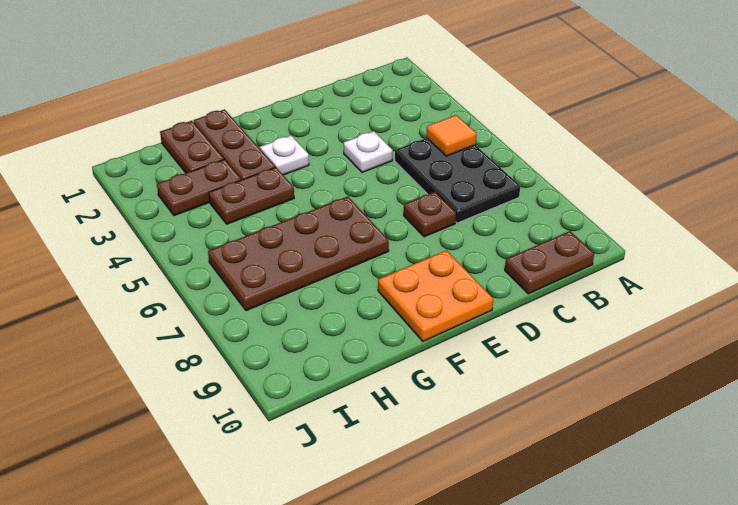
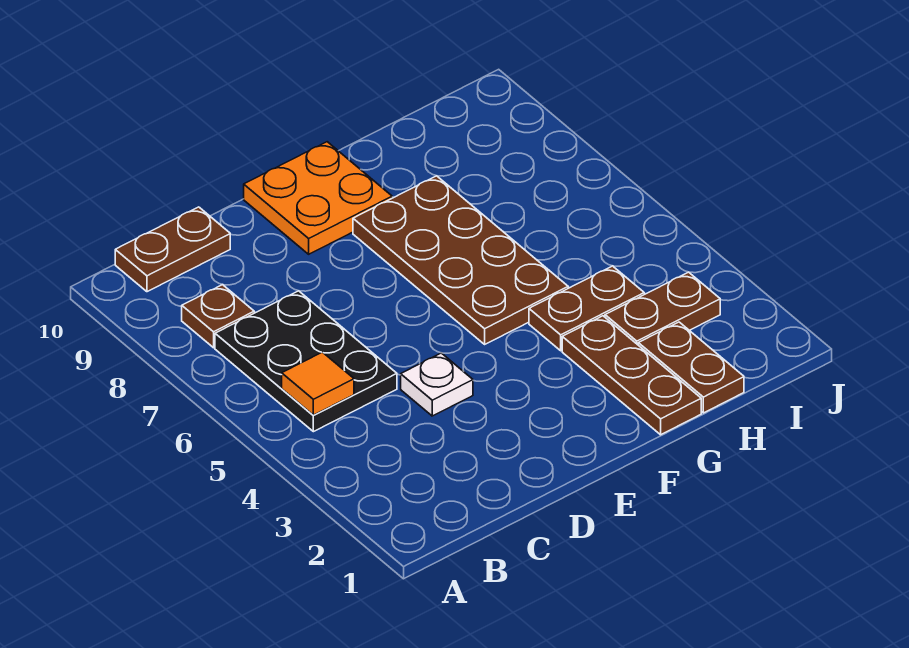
brown plate D7 level 1 -> brown plate B8 level 1
white plate F3 level 1 -> none
brown plate F6:I7 level 1 -> brown plate F5:G8 level 1

